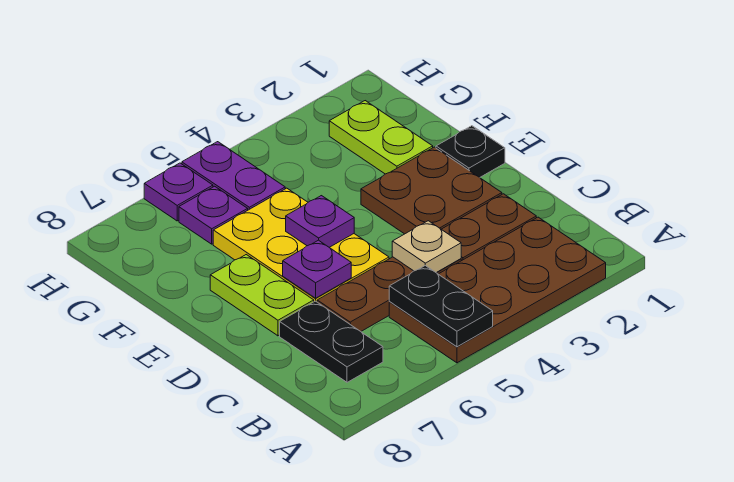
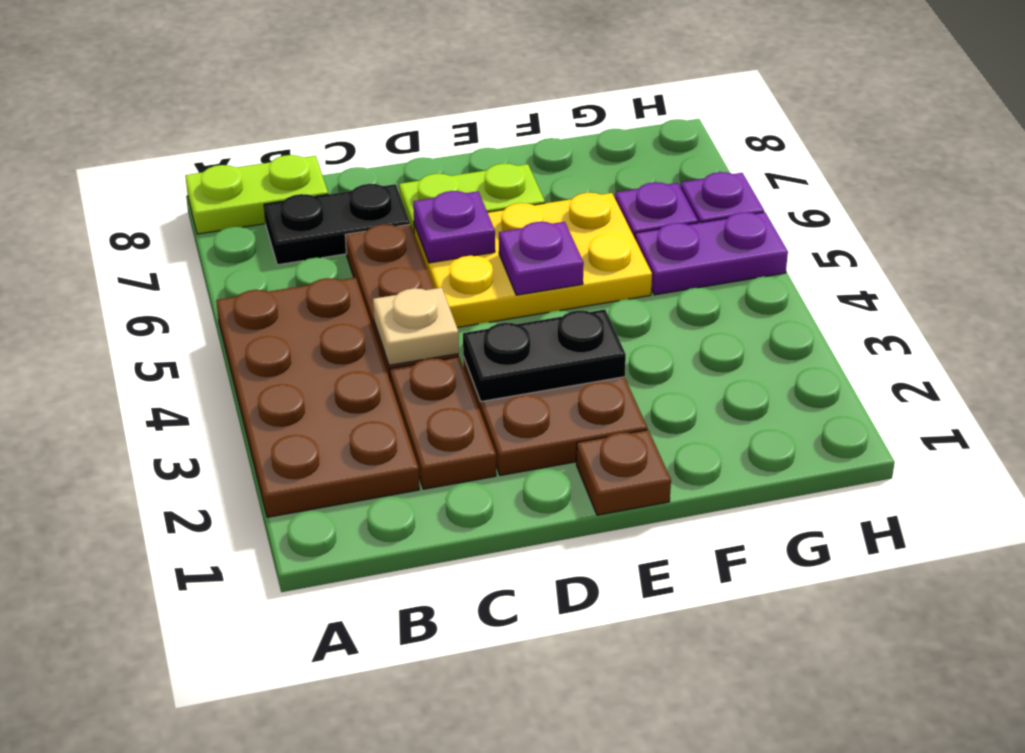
black plate A5:B5 level 2 -> black plate D3:E3 level 2
black plate E1 level 1 -> brown plate E1 level 1
lime plate F2:G2 level 1 -> lime plate A8:B8 level 1

